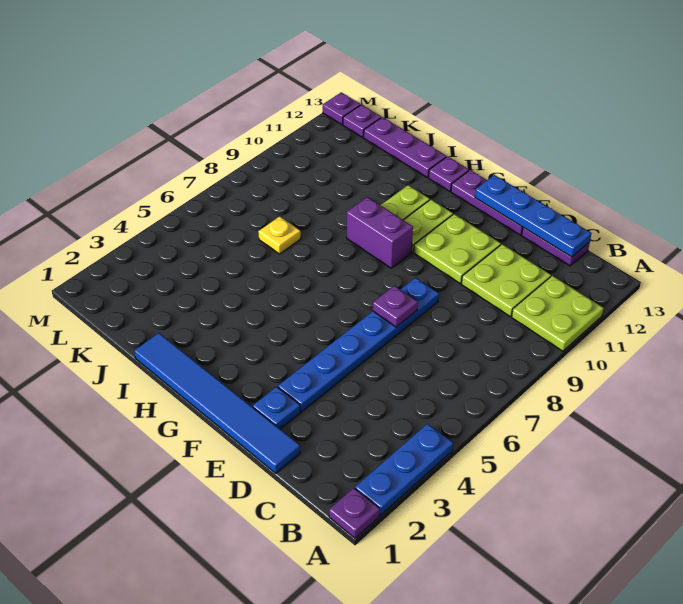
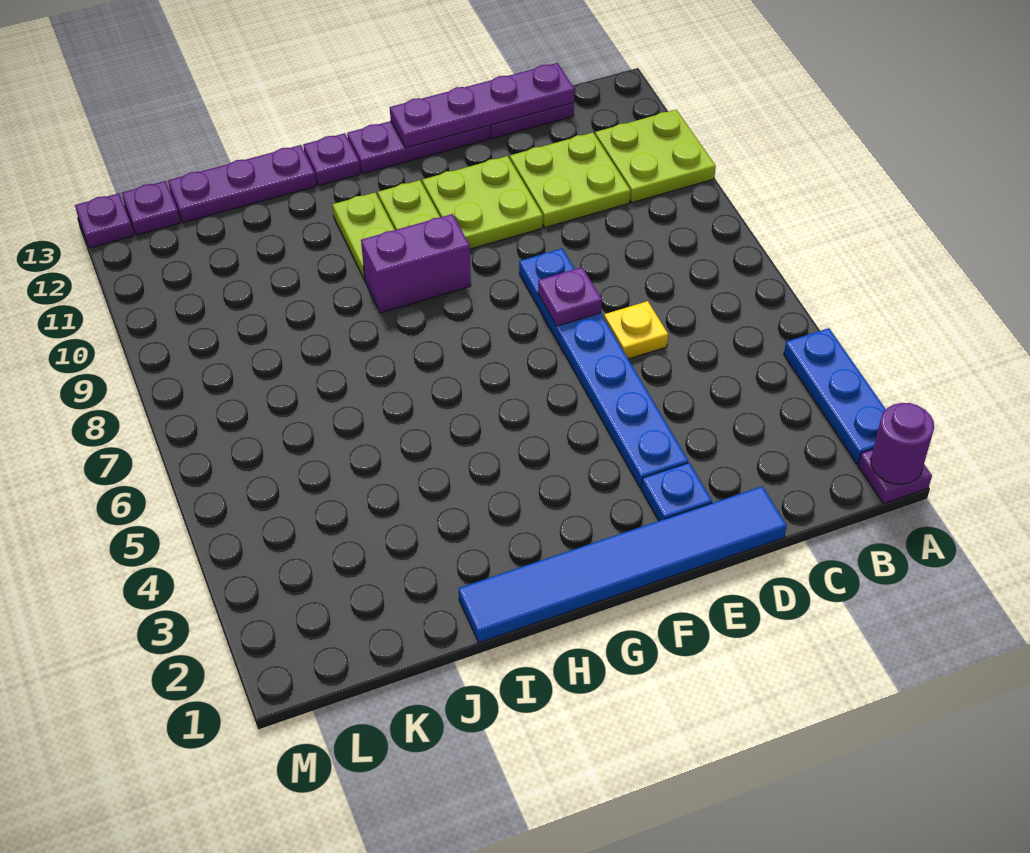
none -> purple round brick A1 level 2
blue plate C13:F13 level 2 -> purple plate C13:F13 level 2
yellow plate J7 level 1 -> yellow plate D6 level 1

